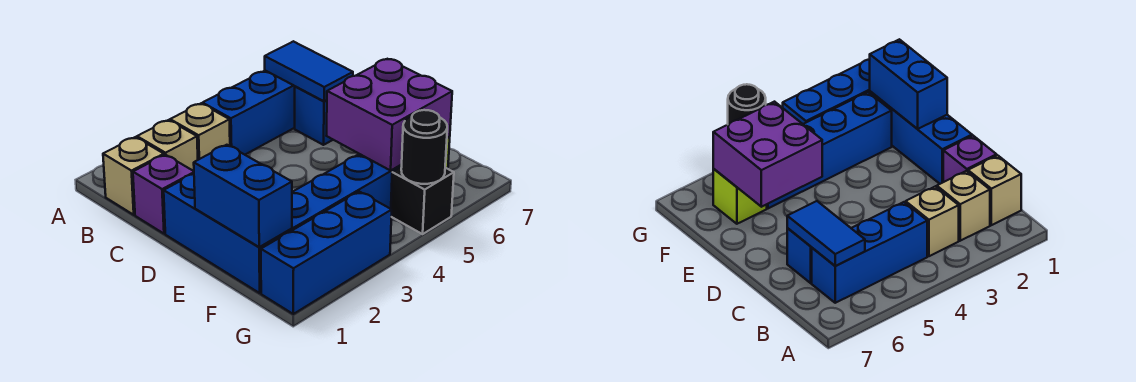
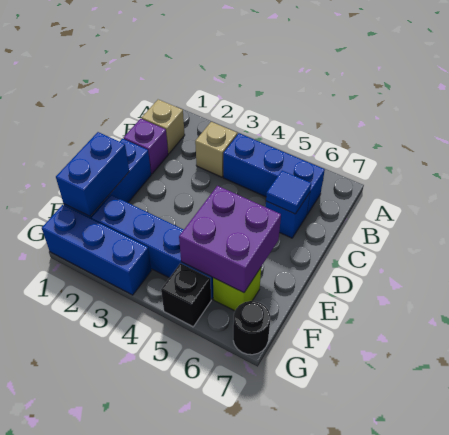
tan brick B2 level 1 -> none
blue tile B6:C6 level 2 -> blue tile C6 level 2
black round brick G5 level 2 -> black round brick G7 level 1

